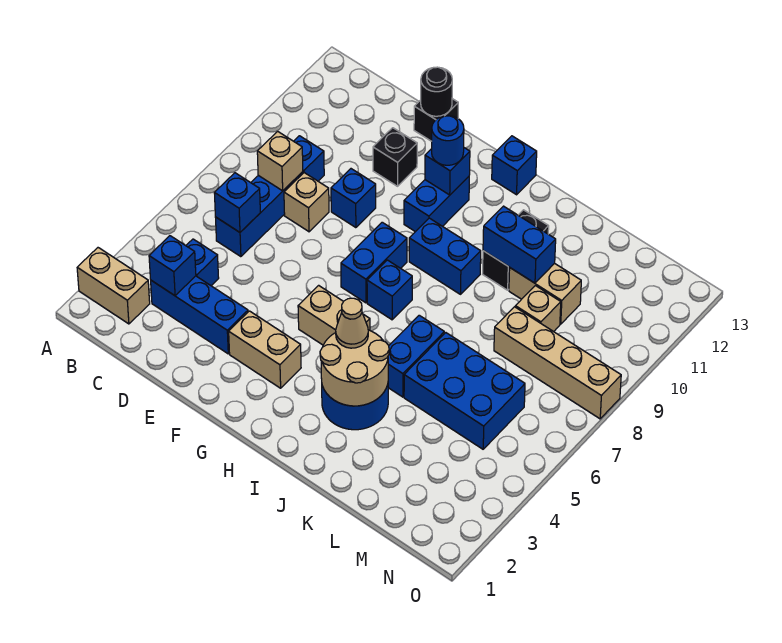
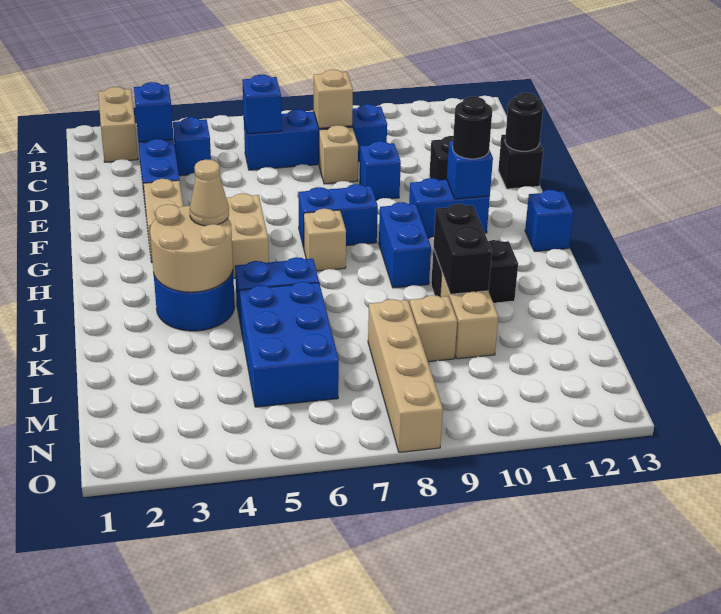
blue round brick G11 level 3 -> black round brick G11 level 3
blue brick H7 level 1 -> tan brick H7 level 1
blue brick J10:K10 level 2 -> black brick J10:K10 level 2

